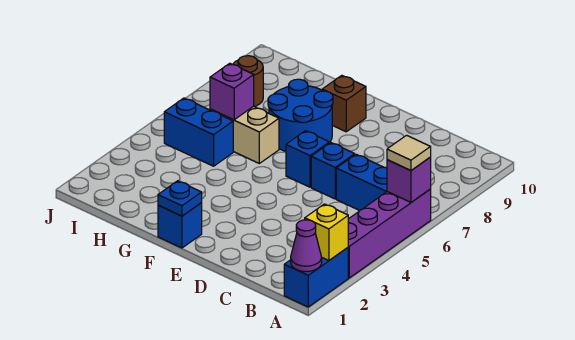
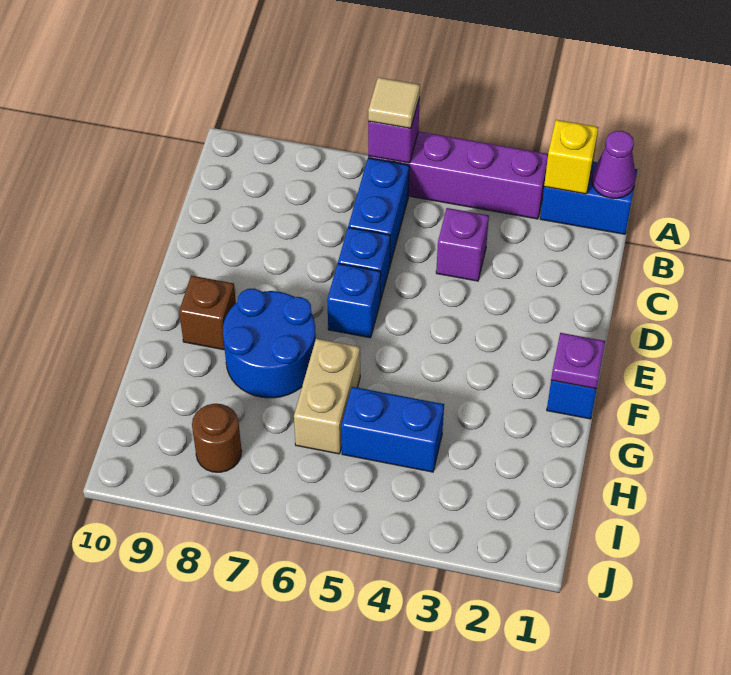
blue plate F1 level 2 -> purple plate F1 level 2
blue brick H5:I5 level 1 -> blue brick H4:H5 level 1
purple brick H6 level 2 -> purple brick C4 level 1

